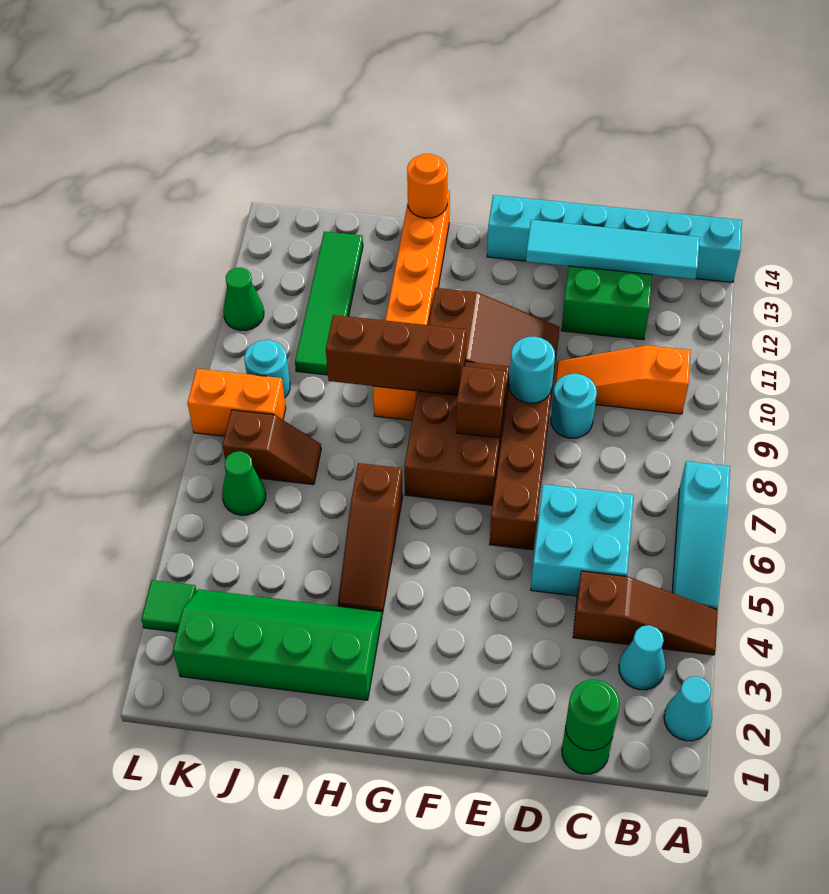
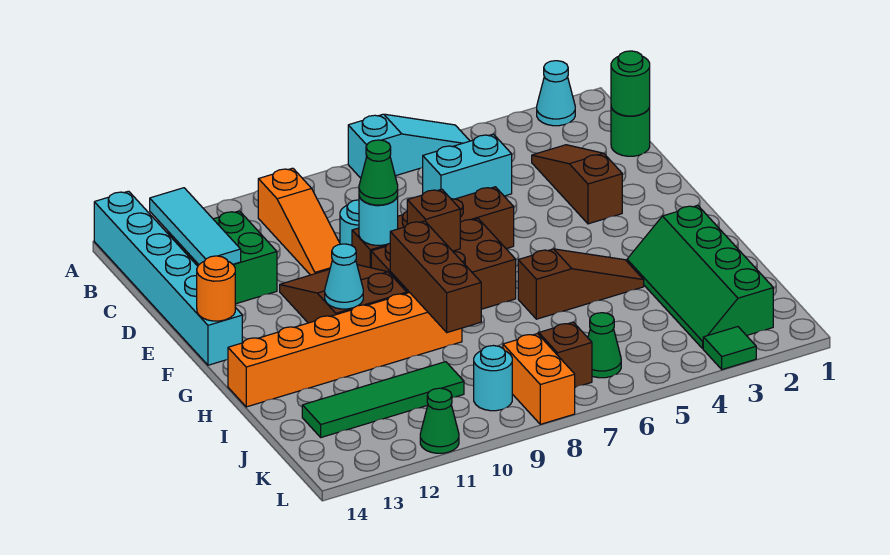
brown slope A4:C4 level 1 top C -> brown slope C3:E3 level 1 top E
cyan cone B3 level 1 -> cyan cone G11 level 2
cyan tile B13:E13 level 2 -> cyan tile B13:D13 level 2
cyan brick C5:D6 level 1 -> cyan brick C5:C6 level 1
none -> green cone E9 level 3
orange round brick H14 level 2 -> orange round brick F14 level 2

